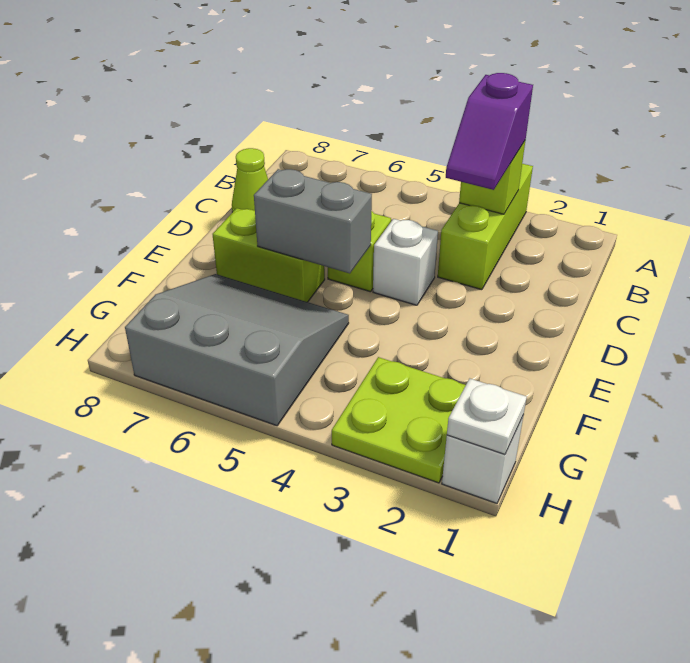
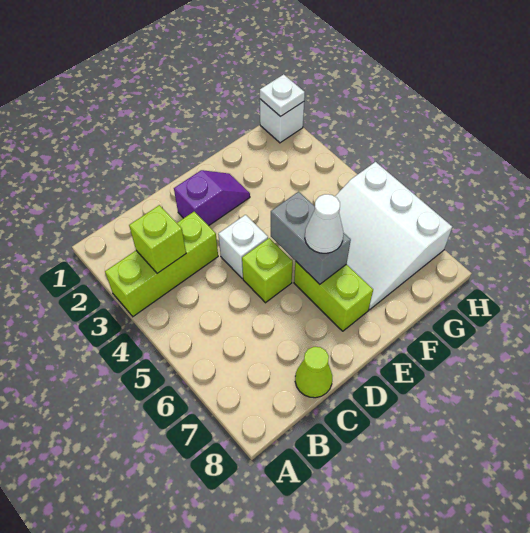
purple slope B3:C3 level 3 top B -> purple slope D2:E2 level 1 top D
none -> white cone E6 level 3
grey slope F5:H7 level 1 top H -> white slope F5:H7 level 1 top H
lime plate G2:H3 level 1 -> none

